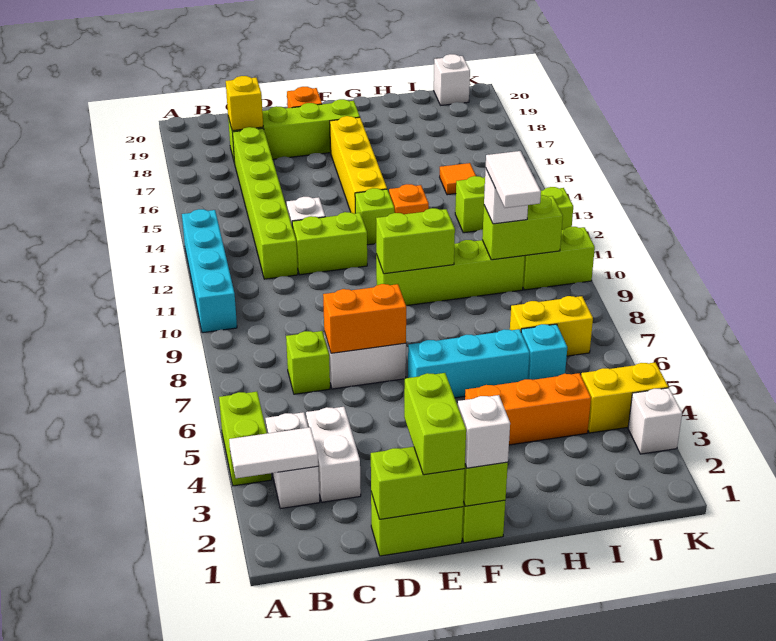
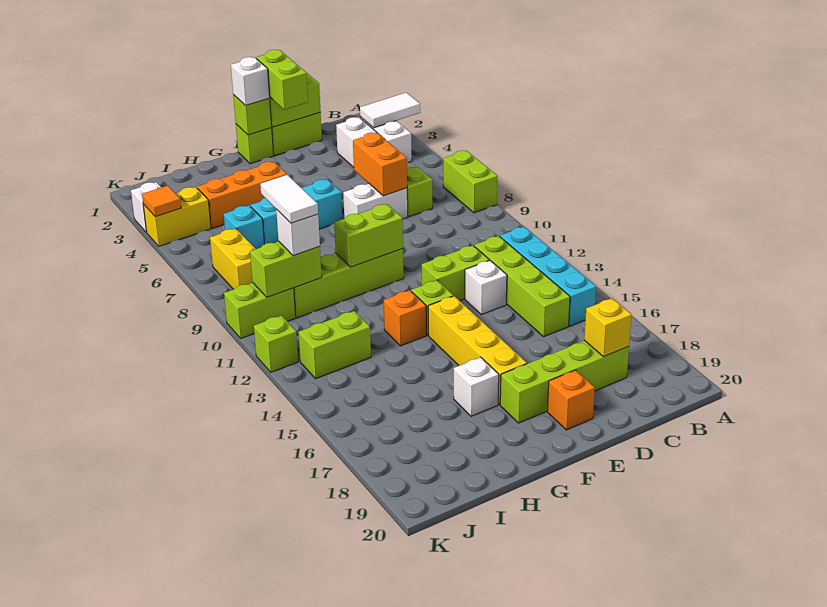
lime brick A4:A5 level 1 -> lime brick A7:A8 level 1
cyan brick A10:A13 level 1 -> cyan brick B12:B15 level 1
lime brick C12:C17 level 1 -> lime brick C12:C15 level 1
orange brick D7:E7 level 2 -> orange brick D6:D7 level 2
yellow brick I7:J7 level 1 -> yellow brick J7:J8 level 1
orange tile I15 level 1 -> orange tile K4 level 2
white brick J20 level 1 -> white brick G17 level 1

